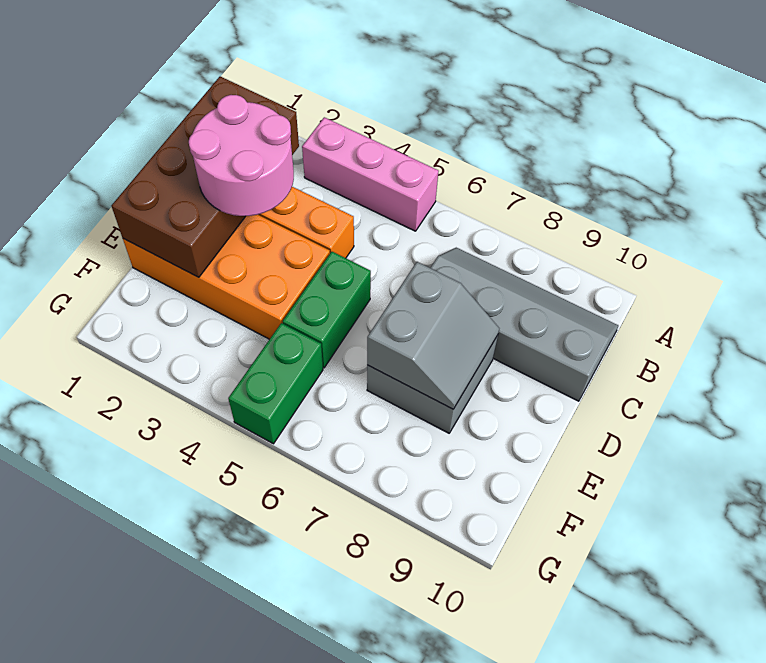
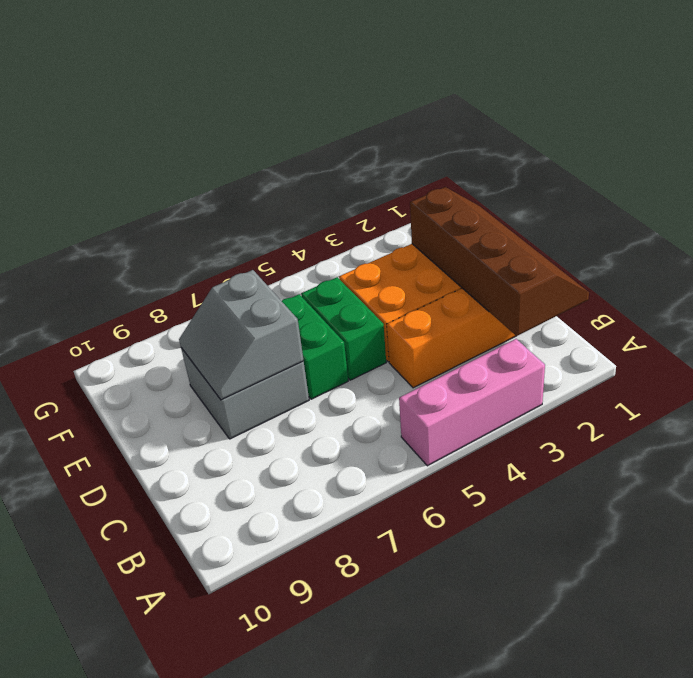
brown brick B1:E2 level 2 -> brown slope B1:E2 level 2 top 2
grey slope B7:C10 level 1 top C -> none
pink round brick C2:D3 level 3 -> none
green brick F5:G5 level 1 -> green brick D6:E6 level 1

